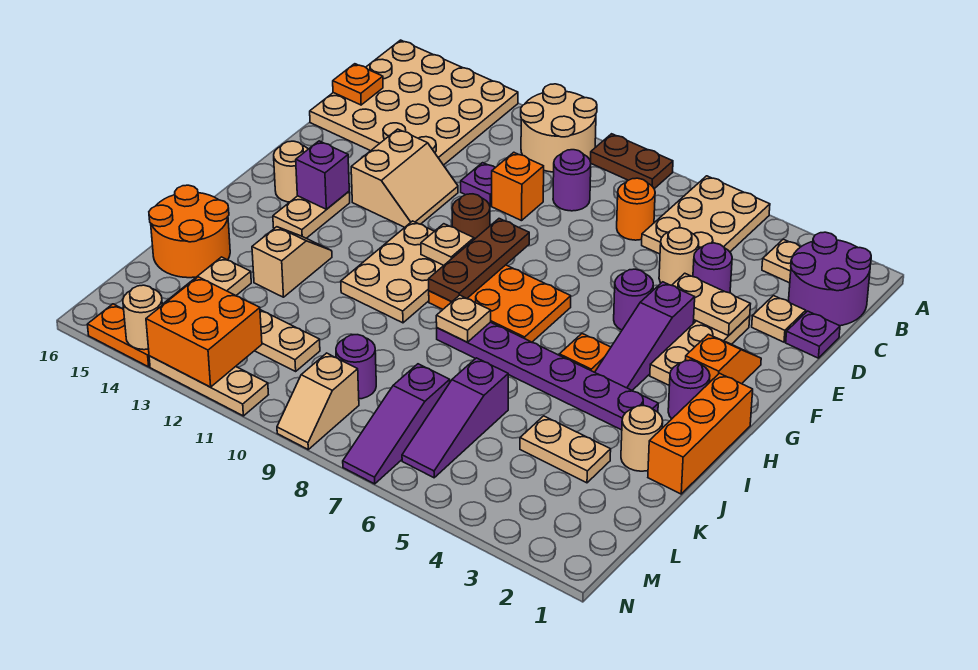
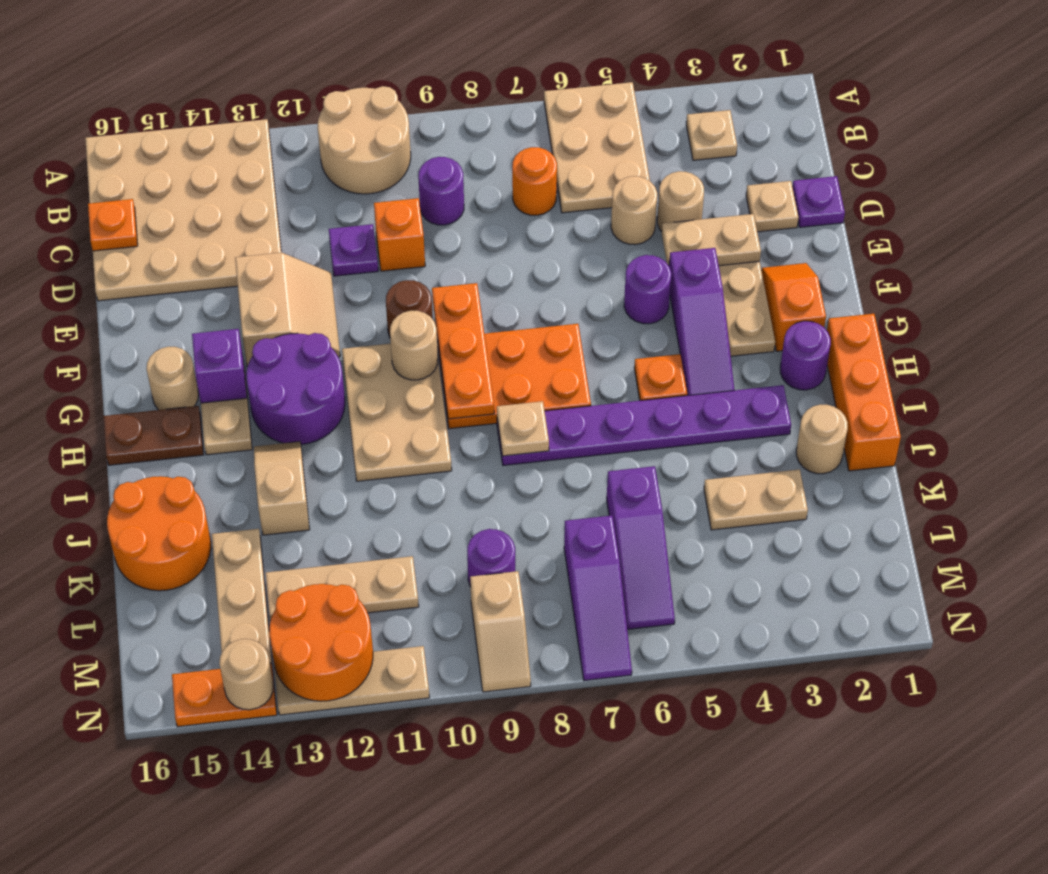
brown plate A8:A9 level 1 -> brown plate H15:H16 level 1
purple round brick B1:C2 level 1 -> purple round brick G12:H13 level 1
purple round brick D4 level 1 -> tan round brick D4 level 1
brown plate F9:H9 level 2 -> orange plate F9:H9 level 2
tan plate G10 level 2 -> tan round brick G10 level 2
orange brick M12:N13 level 2 -> orange round brick M12:N13 level 2

